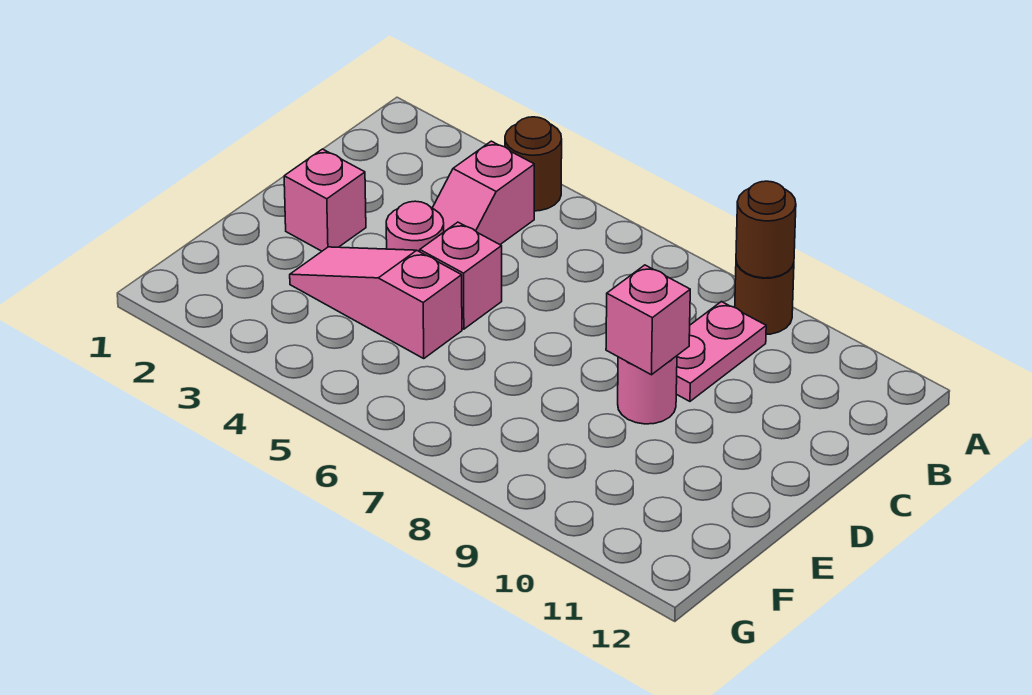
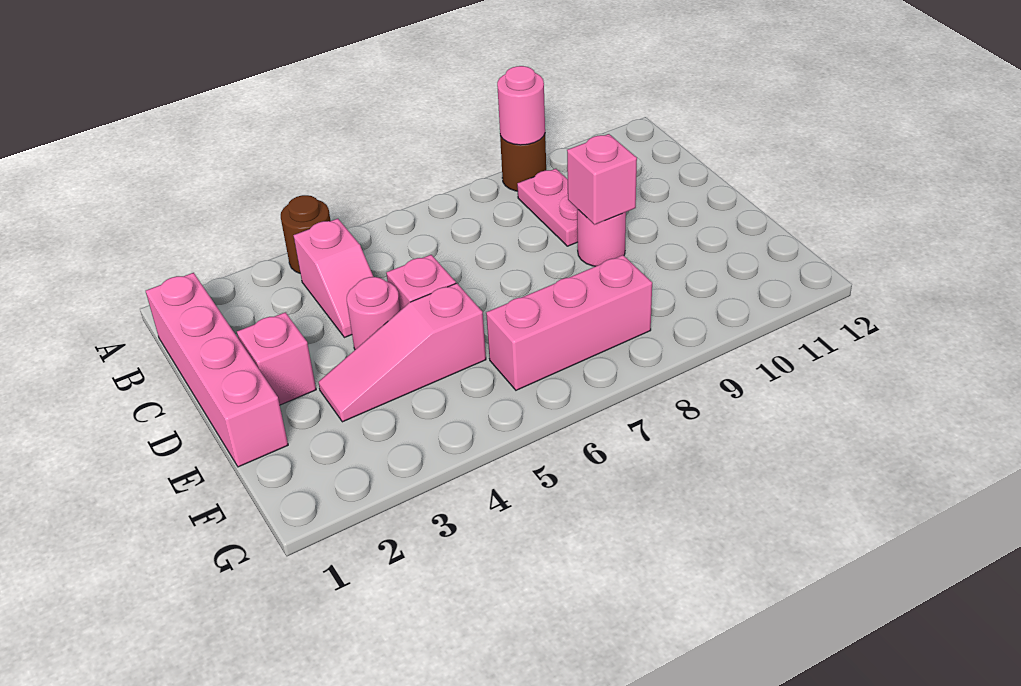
brown round brick A9 level 2 -> pink round brick A9 level 2
none -> pink brick B1:E1 level 1
none -> pink brick F6:F8 level 1

